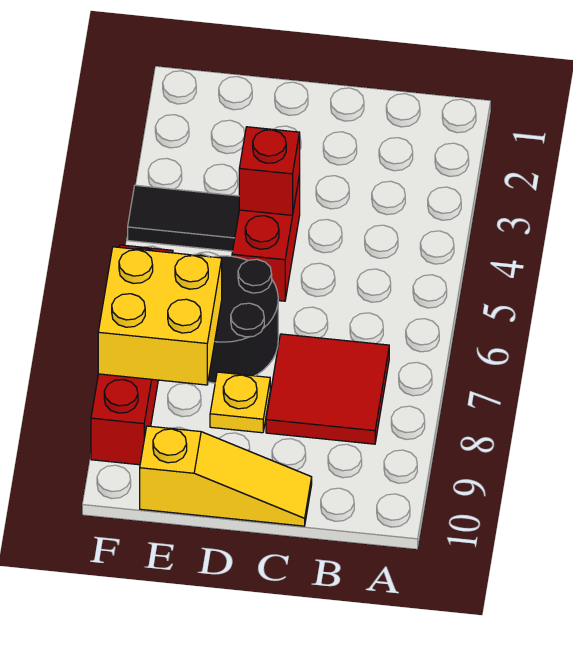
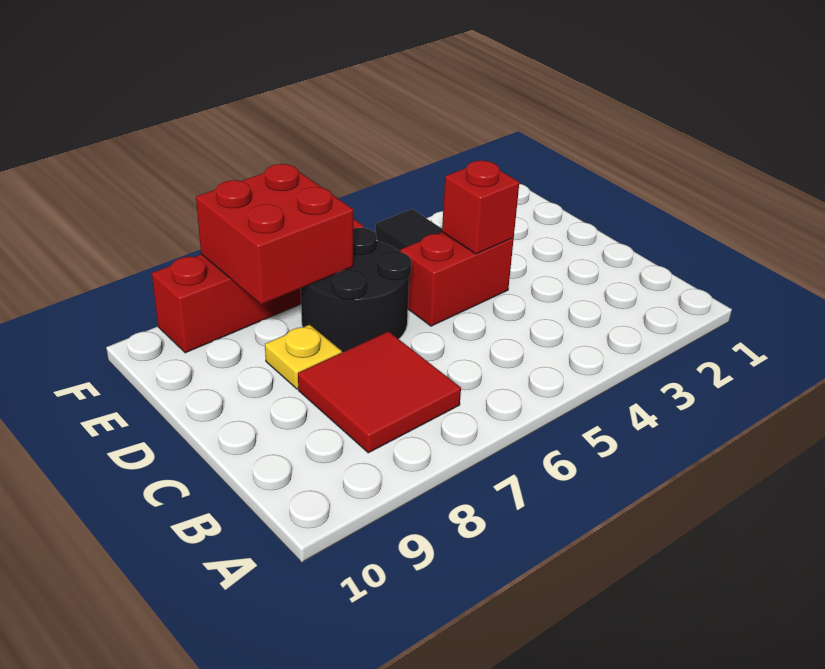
yellow slope C10:E10 level 1 top E -> none
yellow brick E7:F8 level 2 -> red brick E7:F8 level 2

